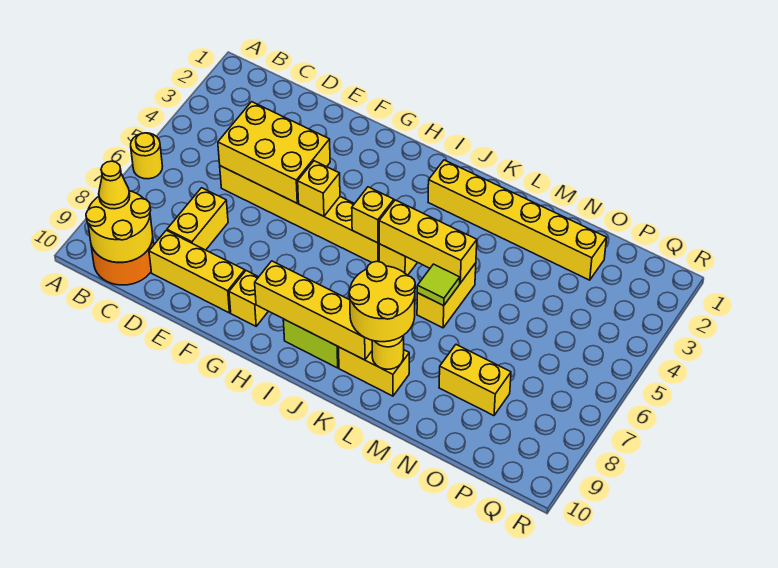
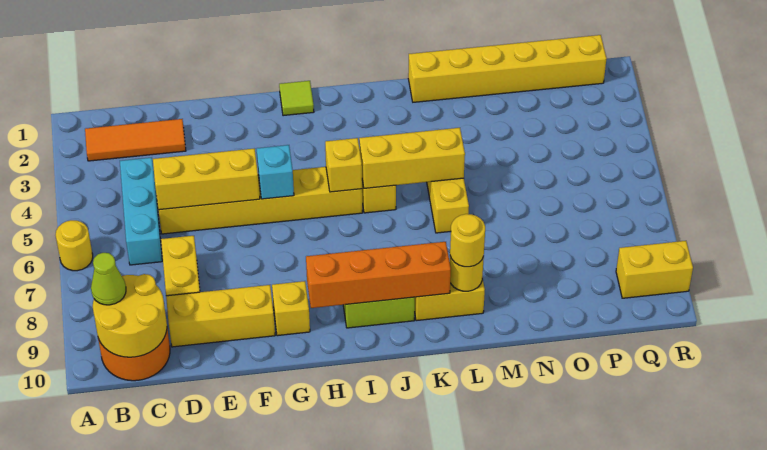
none -> orange tile B2:D2 level 1
yellow cone B9 level 3 -> lime cone B9 level 3
none -> cyan brick C4:C6 level 1
yellow brick D4:F5 level 2 -> yellow brick D5:F5 level 2
yellow brick G5 level 2 -> cyan brick G5 level 2
yellow brick H9:K9 level 2 -> orange brick H9:K9 level 2
yellow brick J2:O2 level 1 -> yellow brick L1:Q1 level 1
yellow round brick K8:L9 level 3 -> yellow round brick L9 level 3
lime tile L6 level 2 -> lime tile H1 level 1
yellow brick N8:O8 level 1 -> yellow brick Q9:R9 level 1

